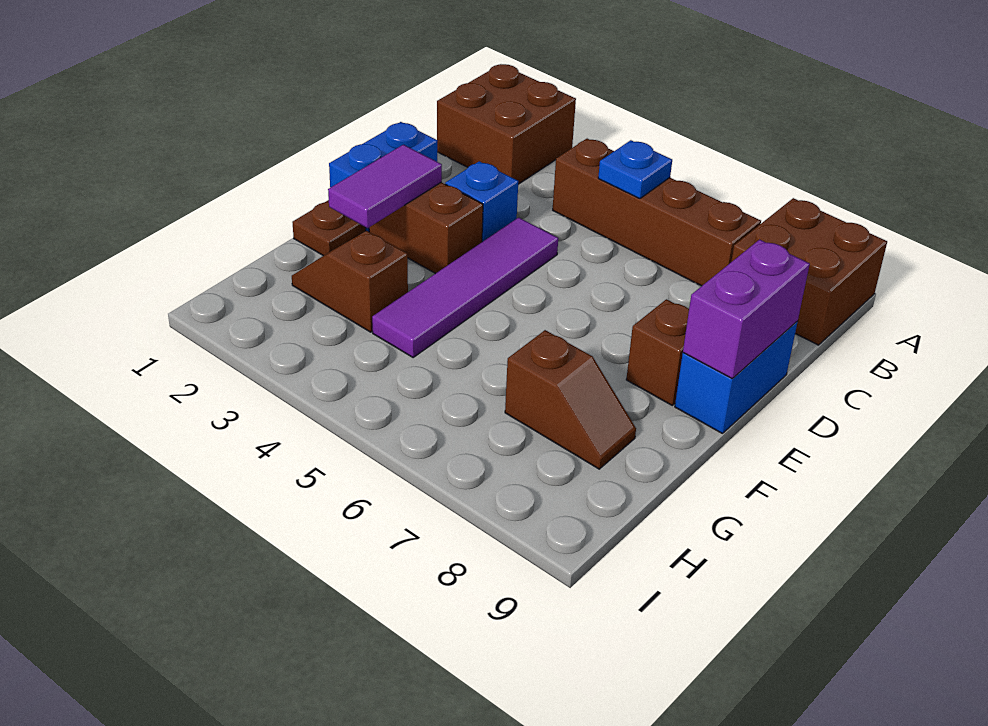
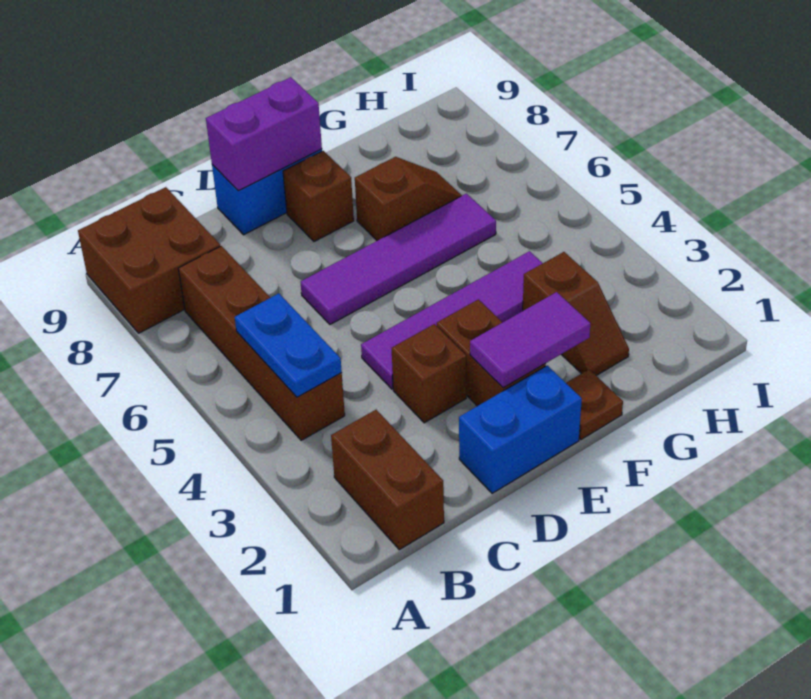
brown brick A1:B2 level 1 -> brown brick B1:B2 level 1
blue plate B5 level 2 -> blue plate B4:B5 level 2
blue brick D3 level 1 -> brown brick D3 level 1
none -> purple tile D6:G6 level 1
brown slope G7:G8 level 1 top 7 -> brown slope F7:G7 level 1 top F

